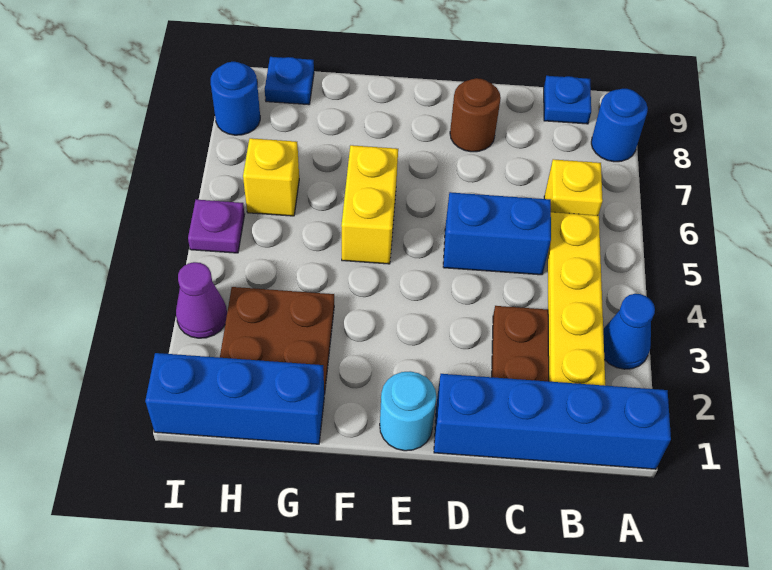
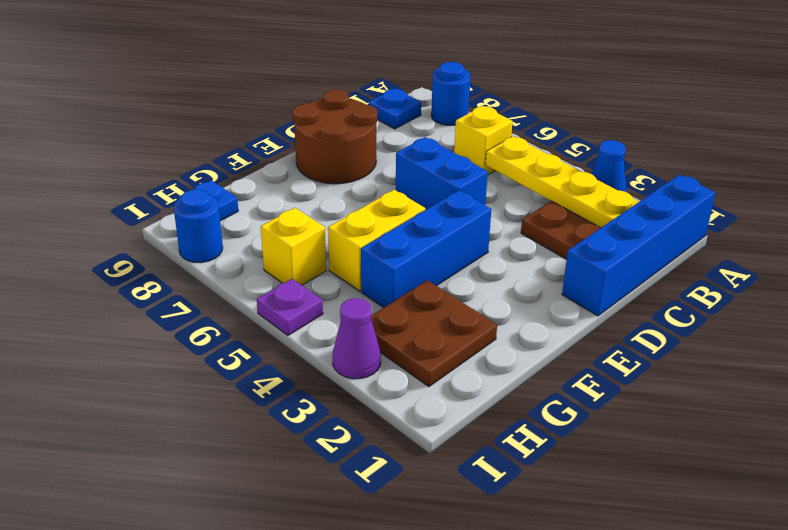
blue brick C5:D5 level 1 -> blue brick D5:D6 level 1
brown round brick D8 level 1 -> brown round brick D8:E9 level 1
cyan round brick E1 level 1 -> none
yellow brick F5:F6 level 1 -> yellow brick F5:G5 level 1
blue brick G1:I1 level 1 -> blue brick E4:G4 level 1

